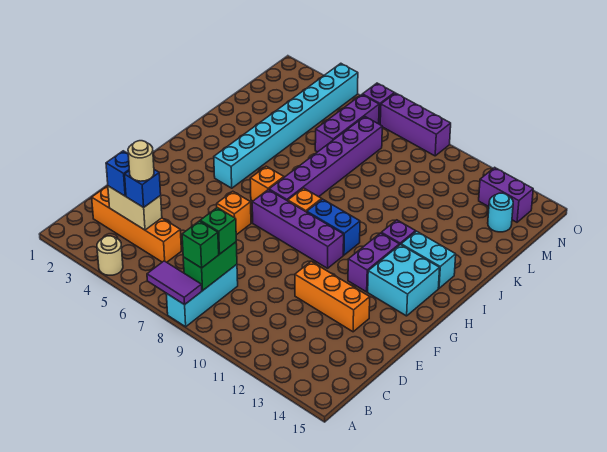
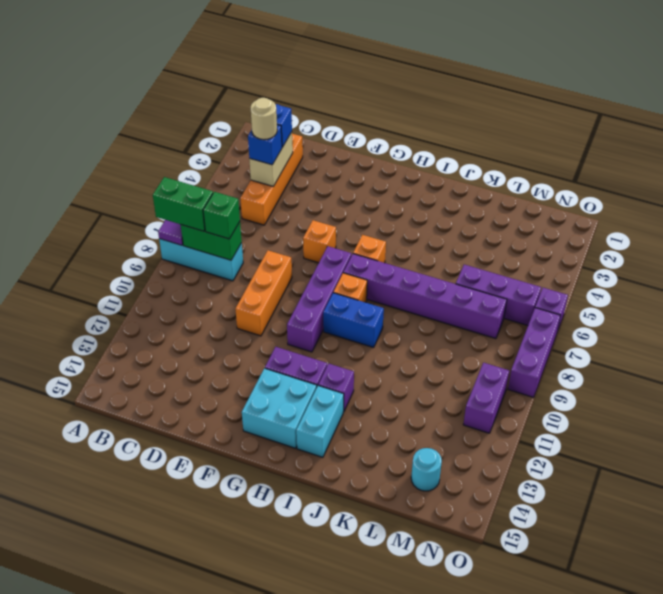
tan round brick A4 level 1 -> none
green brick B8 level 3 -> green brick A8:B8 level 3
orange brick E11:E13 level 1 -> orange brick E8:E10 level 1
cyan brick H4:O4 level 1 -> none
blue brick H9:H10 level 1 -> blue brick H9:I9 level 1
purple brick N13:N14 level 1 -> purple brick N10:N11 level 1

